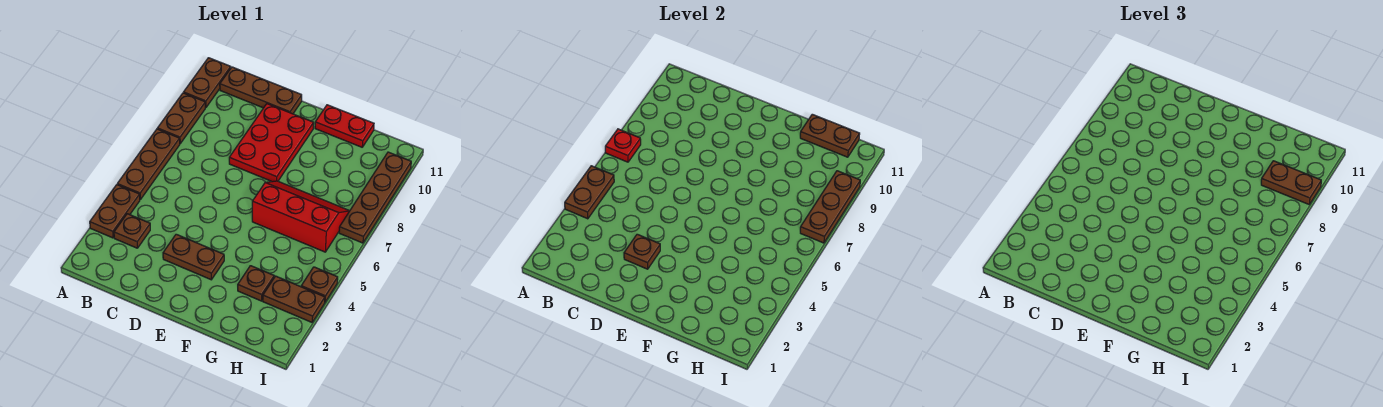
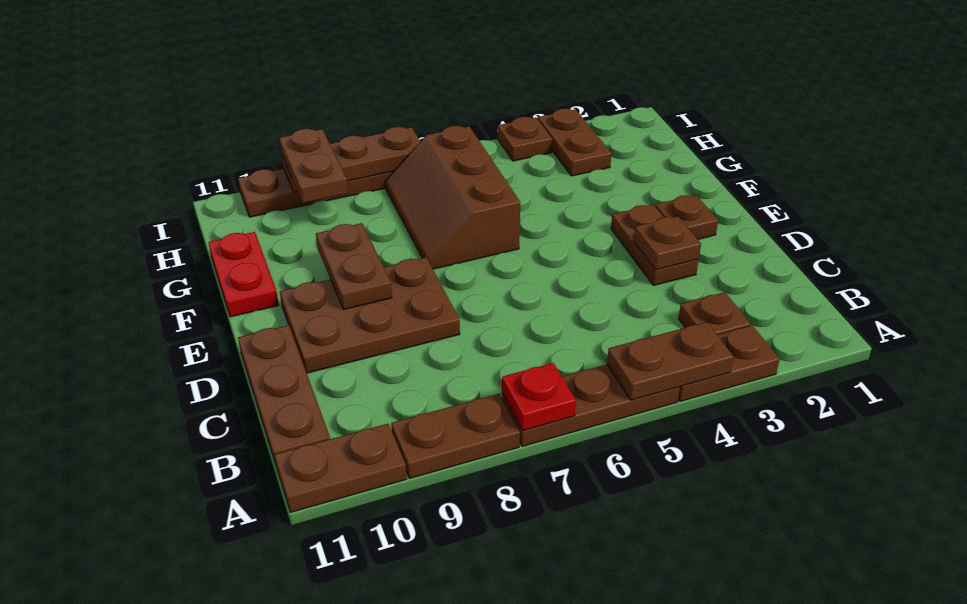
red plate D8:E10 level 1 -> brown plate D8:E10 level 1
red slope F6:H7 level 1 top 6 -> brown slope F6:H7 level 1 top 6
brown plate G3 level 1 -> brown plate E2 level 1
brown plate G11:H11 level 2 -> brown plate E9:F9 level 2

